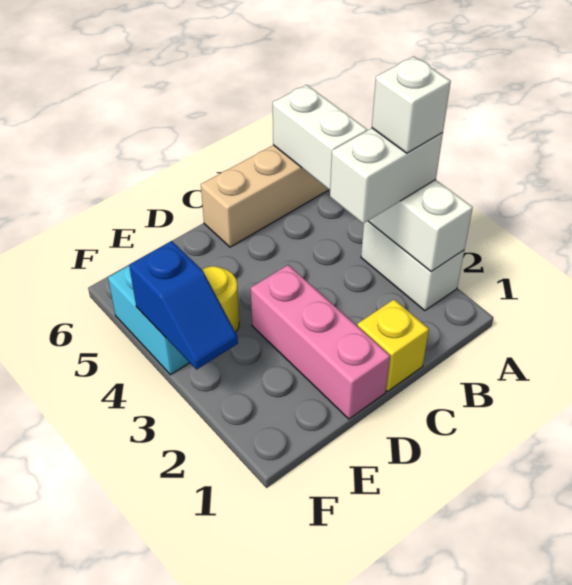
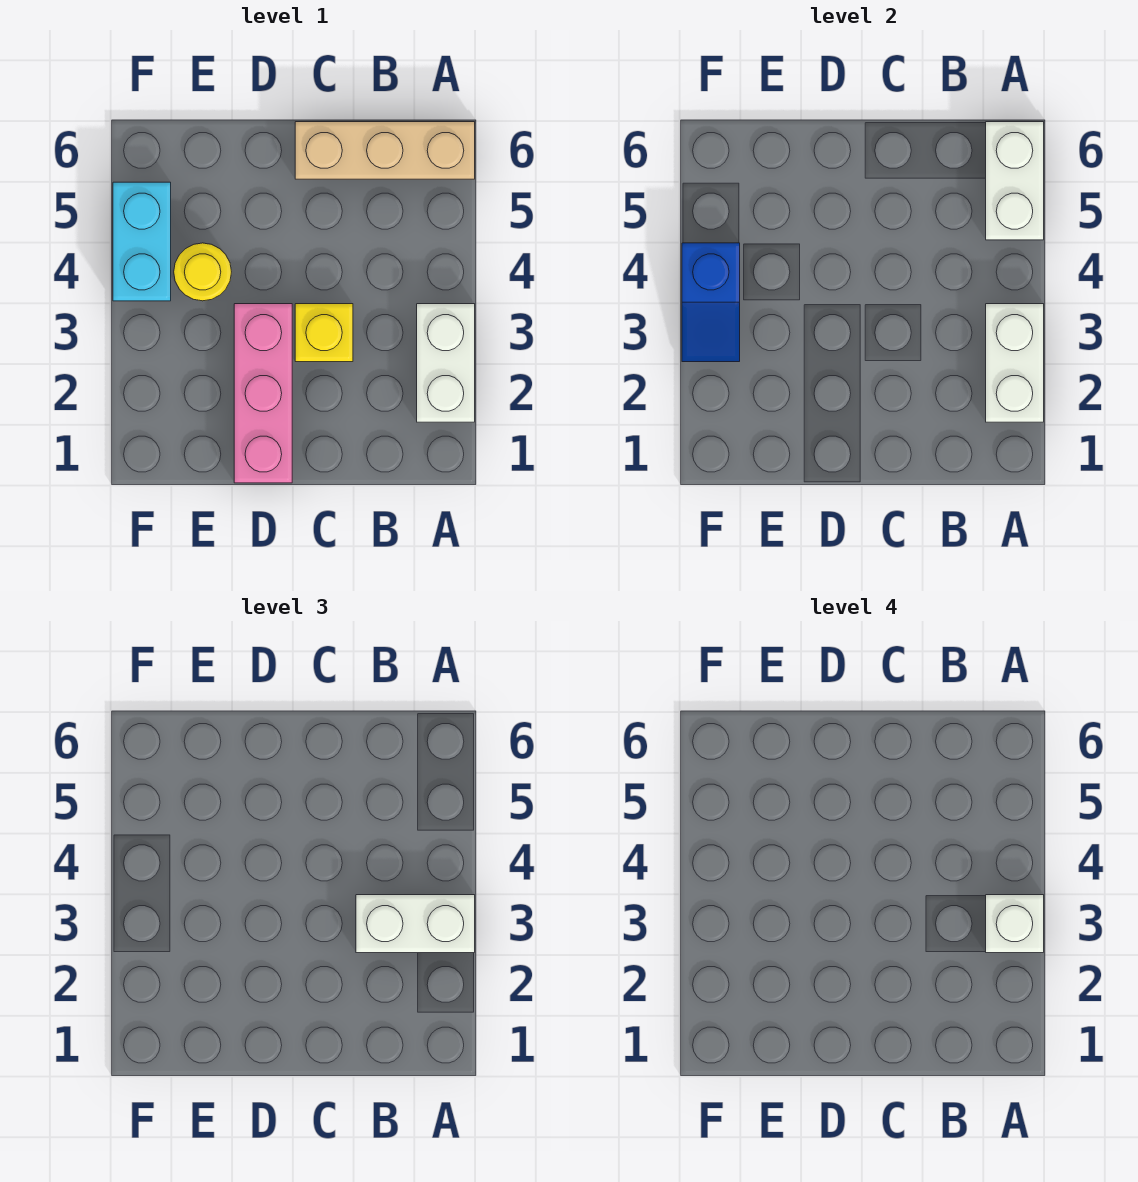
yellow brick C1 level 1 -> yellow brick C3 level 1

